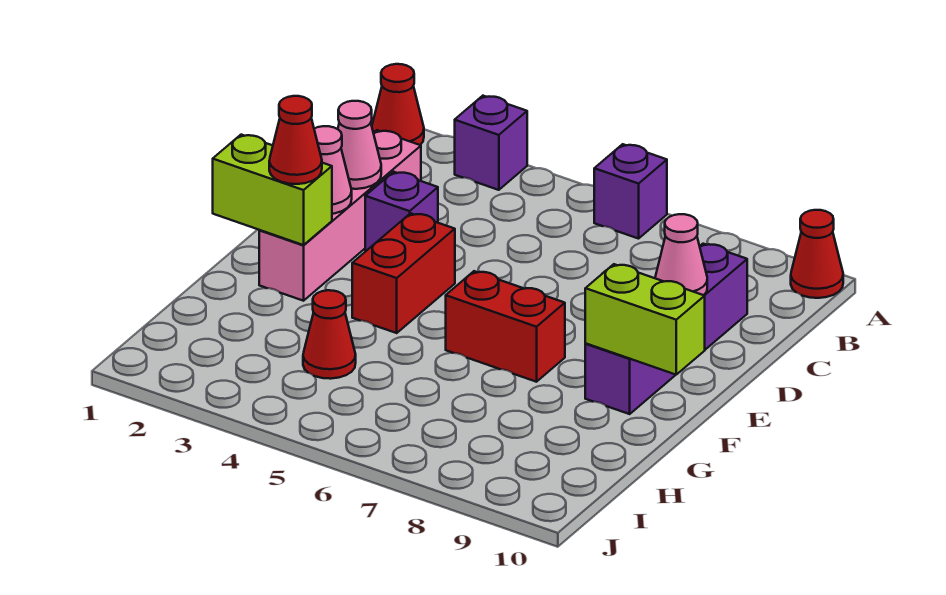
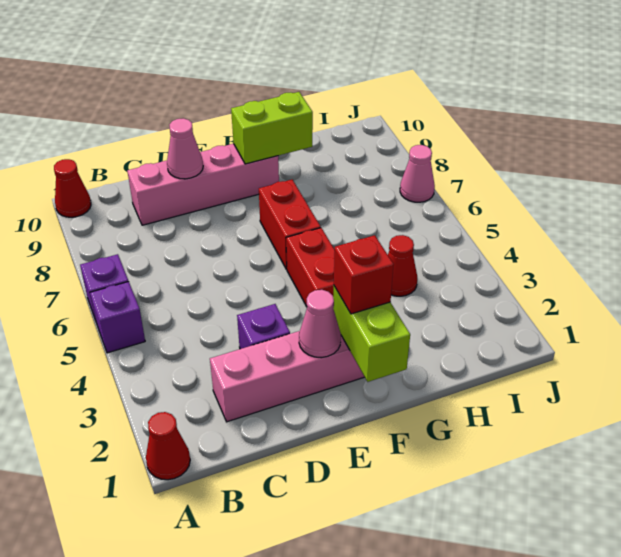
purple brick A3 level 1 -> purple brick A5 level 1
purple brick C9:F9 level 1 -> pink brick C9:F9 level 1
pink cone D2 level 2 -> pink cone J7 level 1
red brick E4:F4 level 1 -> red brick F4:F5 level 1
red cone F2 level 3 -> red brick F2 level 3
lime brick F9:F10 level 2 -> lime brick F9:G9 level 2

